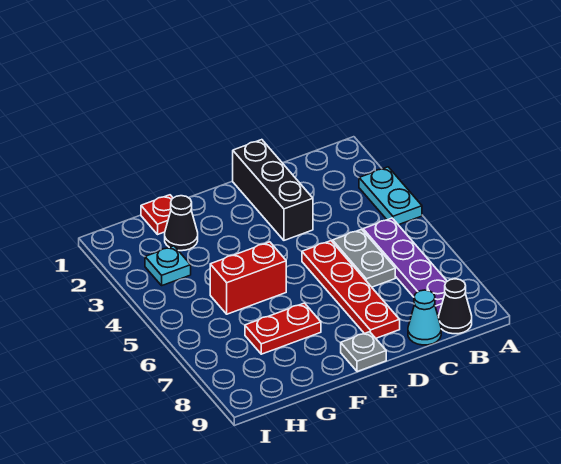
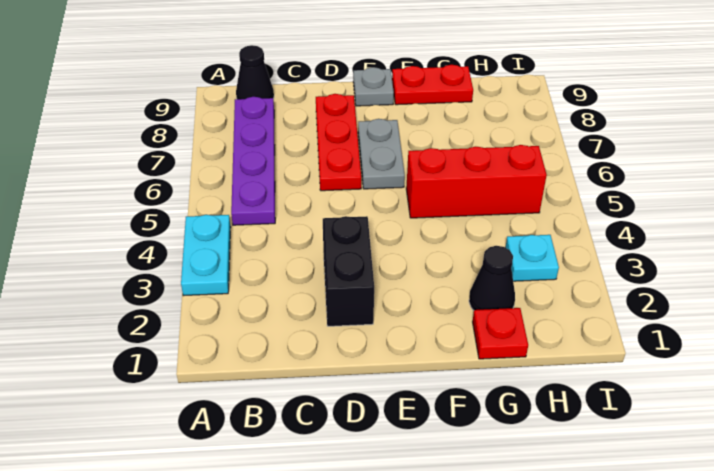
grey plate C5:C6 level 1 -> grey plate E6:E7 level 1
cyan cone C9 level 1 -> none
black brick D1:D3 level 1 -> black brick D2:D3 level 1
red plate D5:D8 level 1 -> red plate D6:D8 level 1
red brick F5:G5 level 1 -> red brick F5:H5 level 1
red plate F7:G7 level 1 -> red plate F9:G9 level 1

